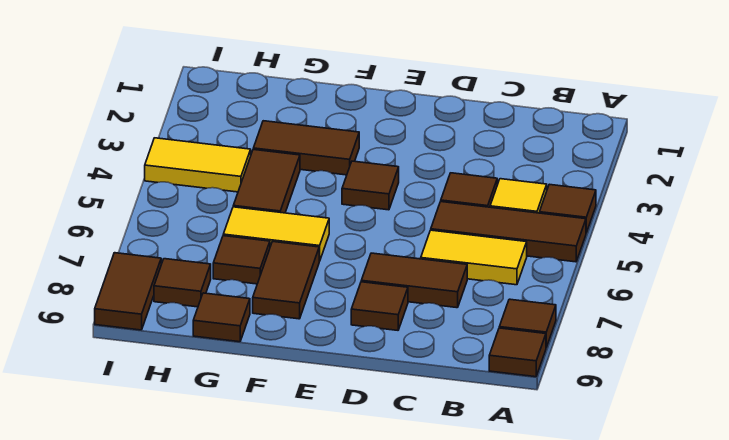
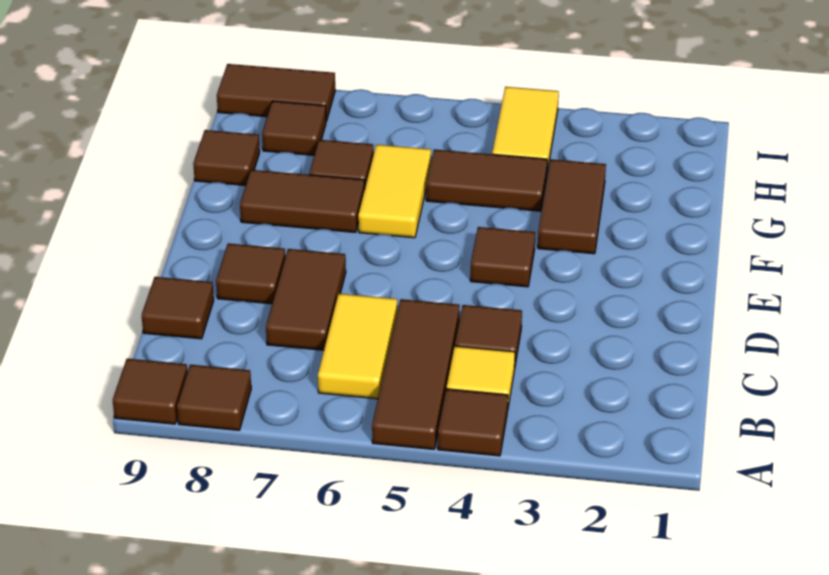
none -> brown tile C9 level 1

